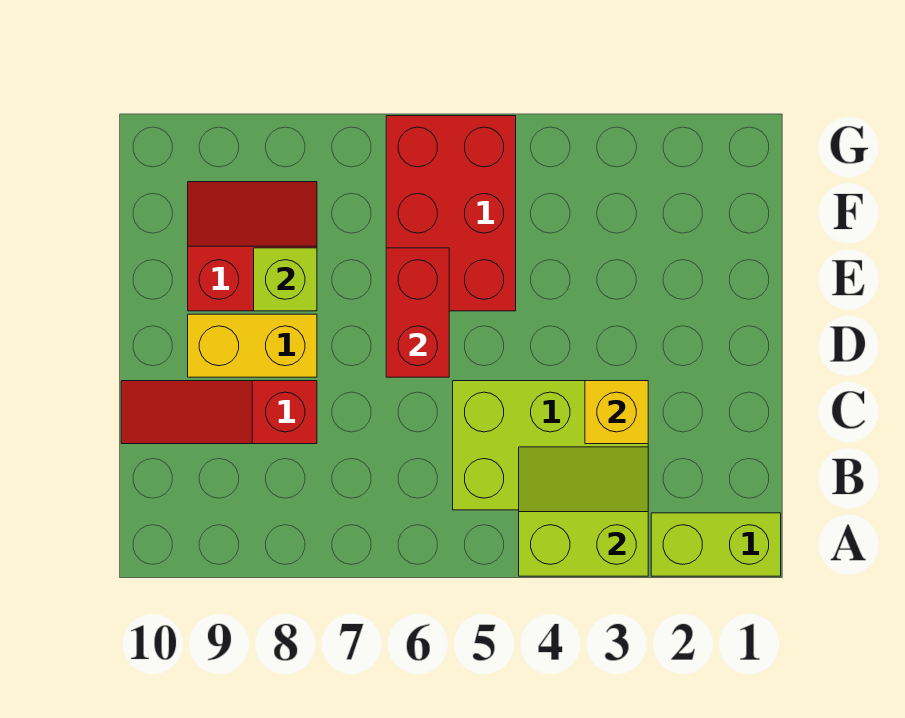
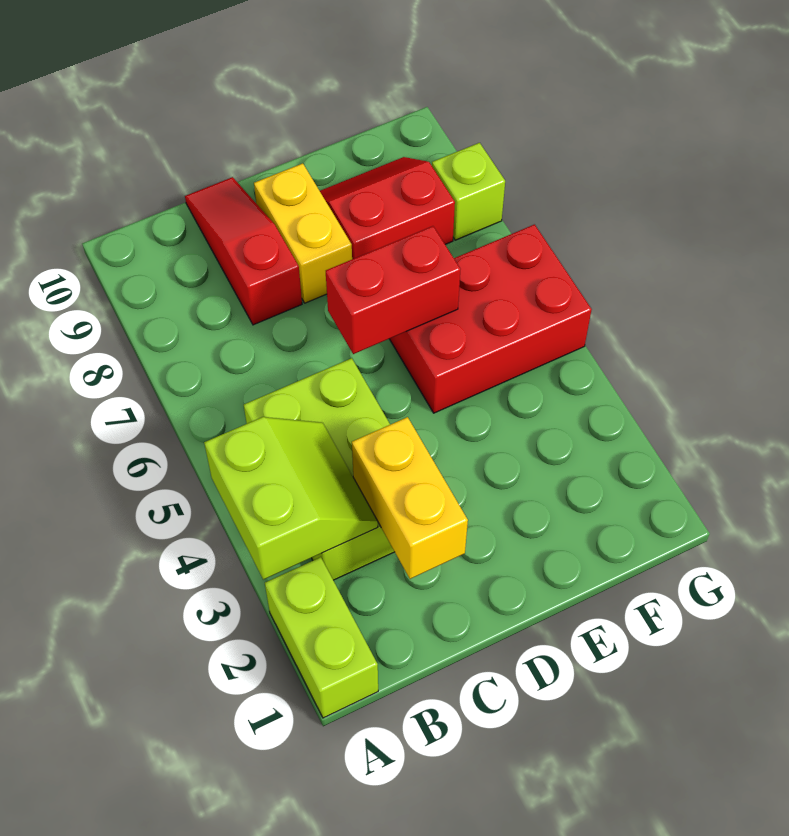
yellow brick C3 level 2 -> yellow brick C2:C3 level 2
red slope E8:F9 level 1 top E -> red slope E8:F9 level 1 top 8
lime brick E8 level 2 -> lime brick G8 level 1

